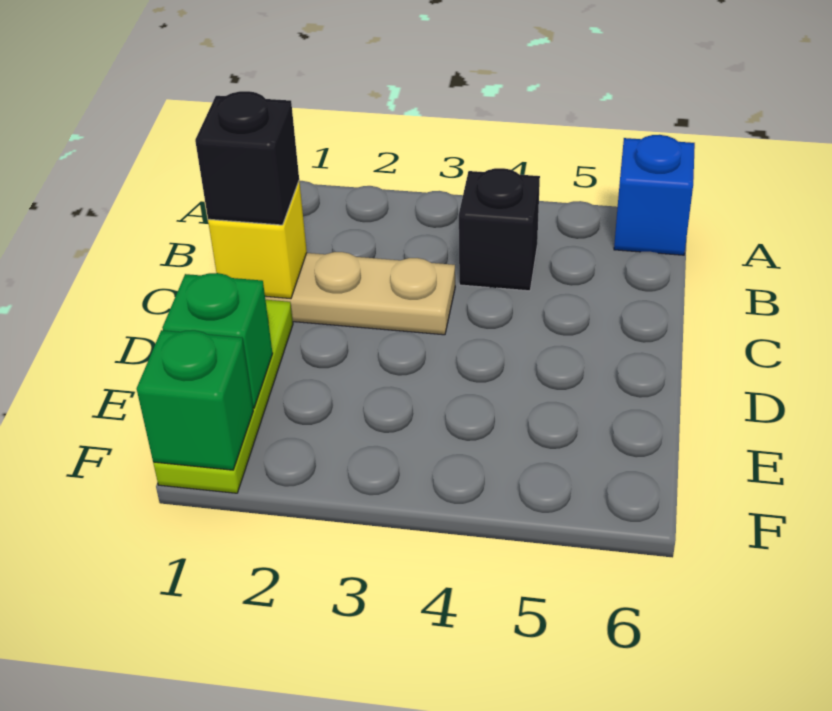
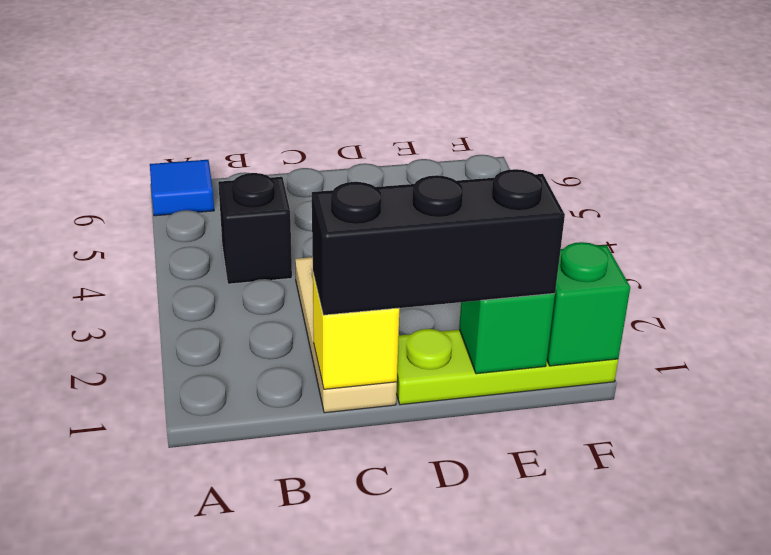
blue brick A6 level 1 -> blue tile A6 level 1
black brick C1 level 3 -> black brick C1:E1 level 3

